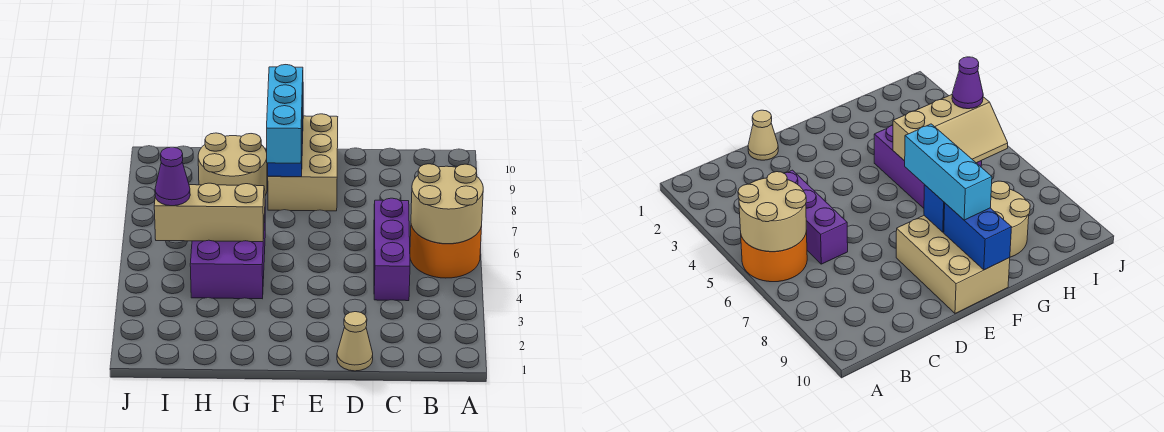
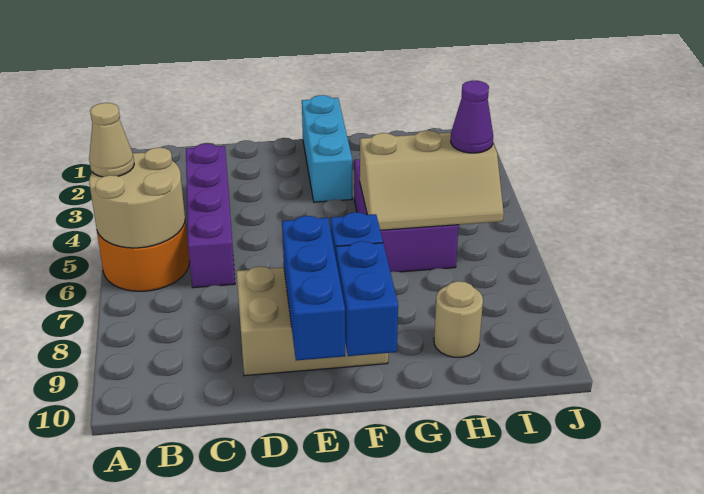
purple brick C4:C6 level 1 -> purple brick C3:C6 level 1
tan cone D1 level 1 -> tan cone A5 level 3
tan brick E8:F10 level 1 -> tan brick D8:F9 level 1
none -> blue brick E8:E10 level 2
cyan brick F7:F9 level 3 -> cyan brick F1:F3 level 1
tan round brick G8:H9 level 1 -> tan round brick H9 level 1

